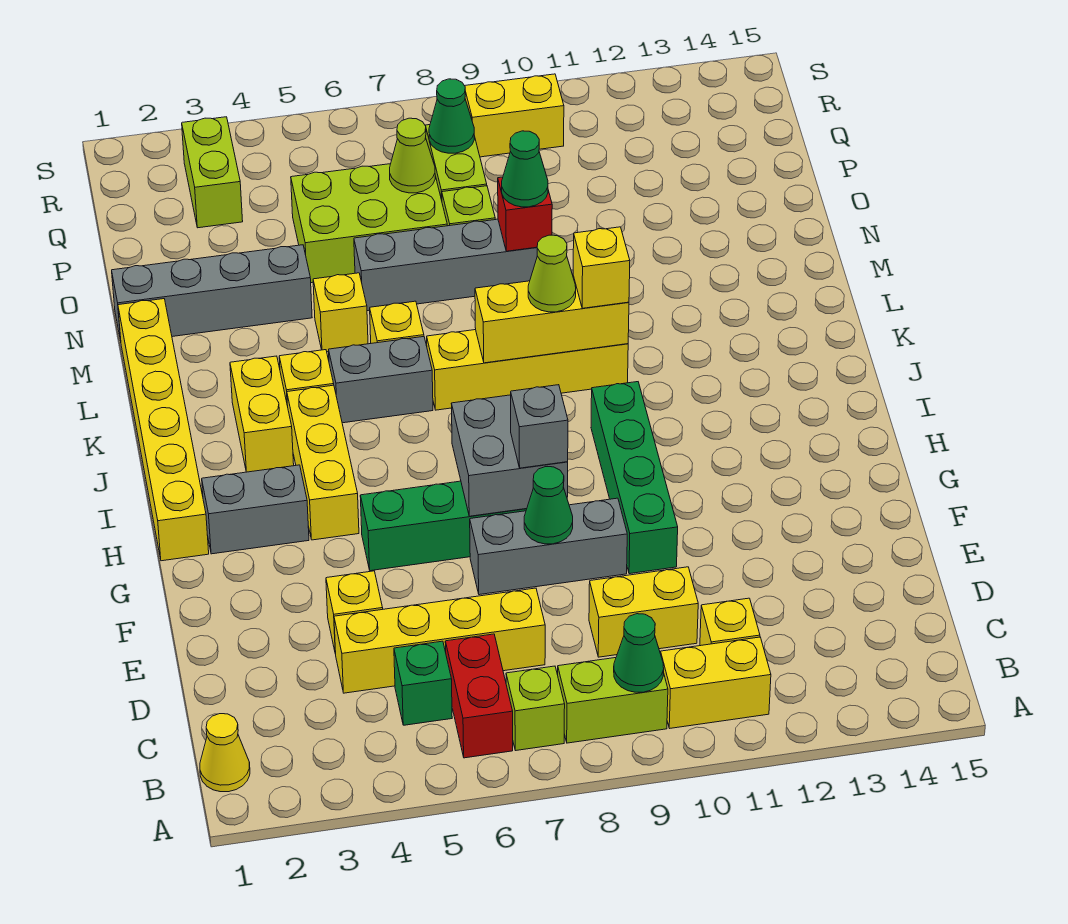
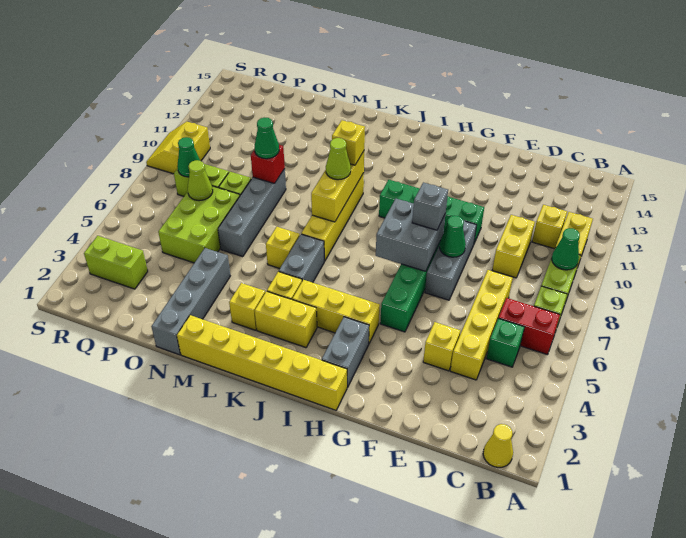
yellow brick M5 level 1 -> yellow brick L3 level 1

